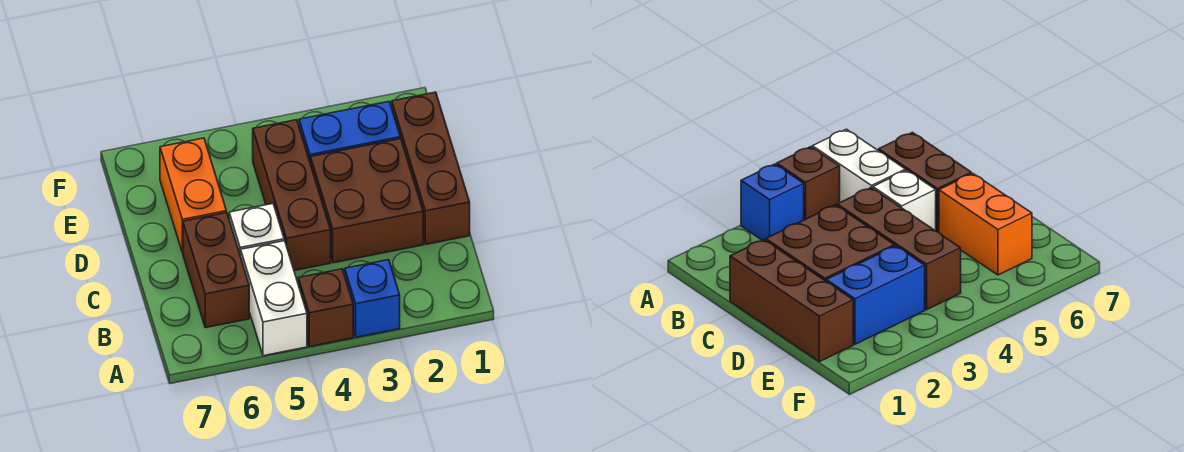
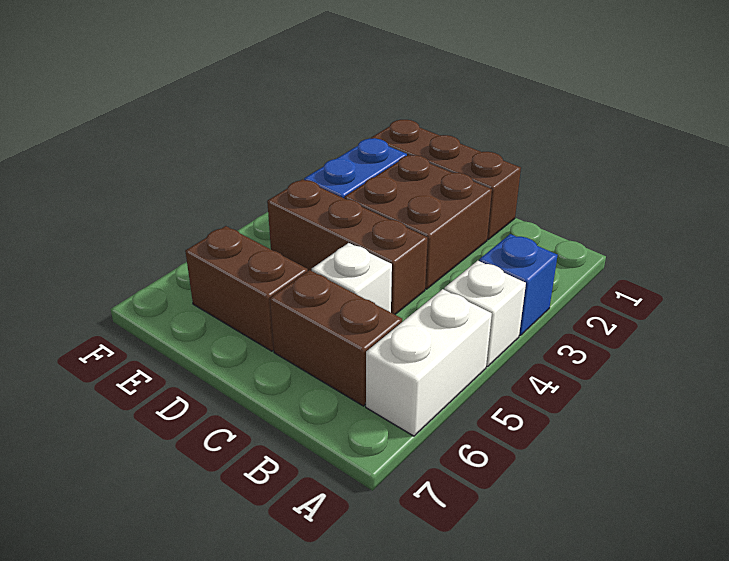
brown brick A4 level 1 -> white brick A4 level 1
white brick A5:B5 level 1 -> white brick A5:A6 level 1
orange brick D6:E6 level 1 -> brown brick D6:E6 level 1

